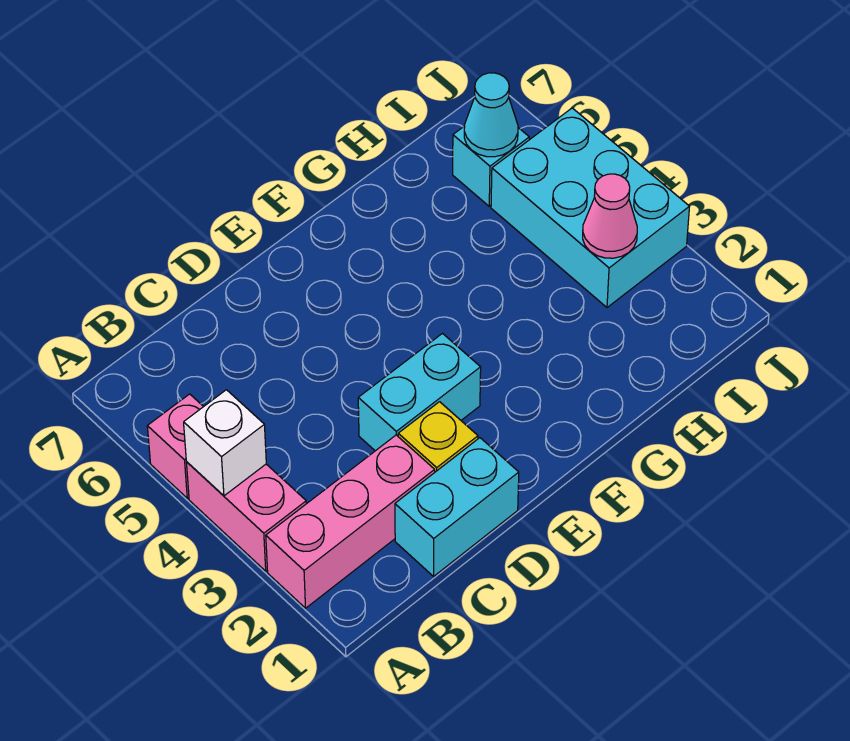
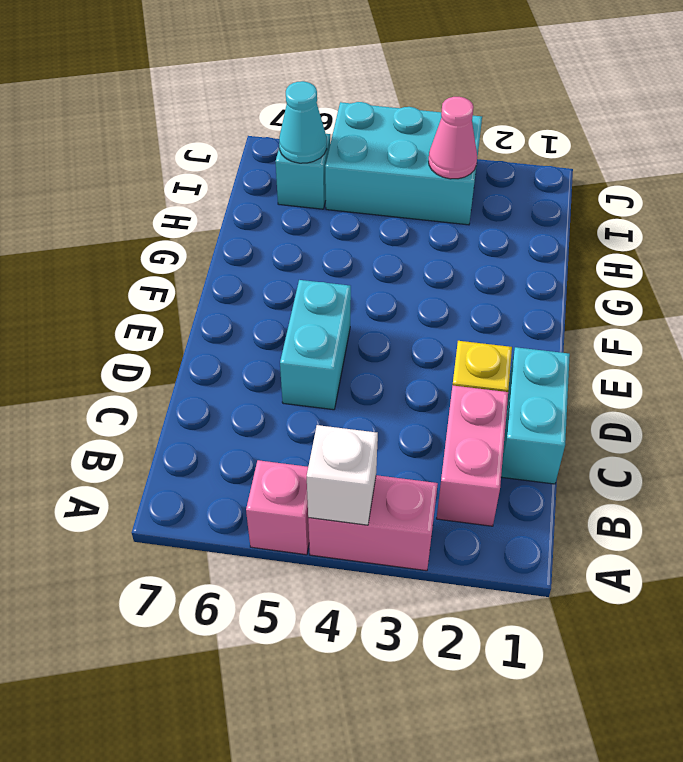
pink brick A2:C2 level 1 -> pink brick B2:C2 level 1
cyan brick D3:E3 level 1 -> cyan brick D5:E5 level 1

